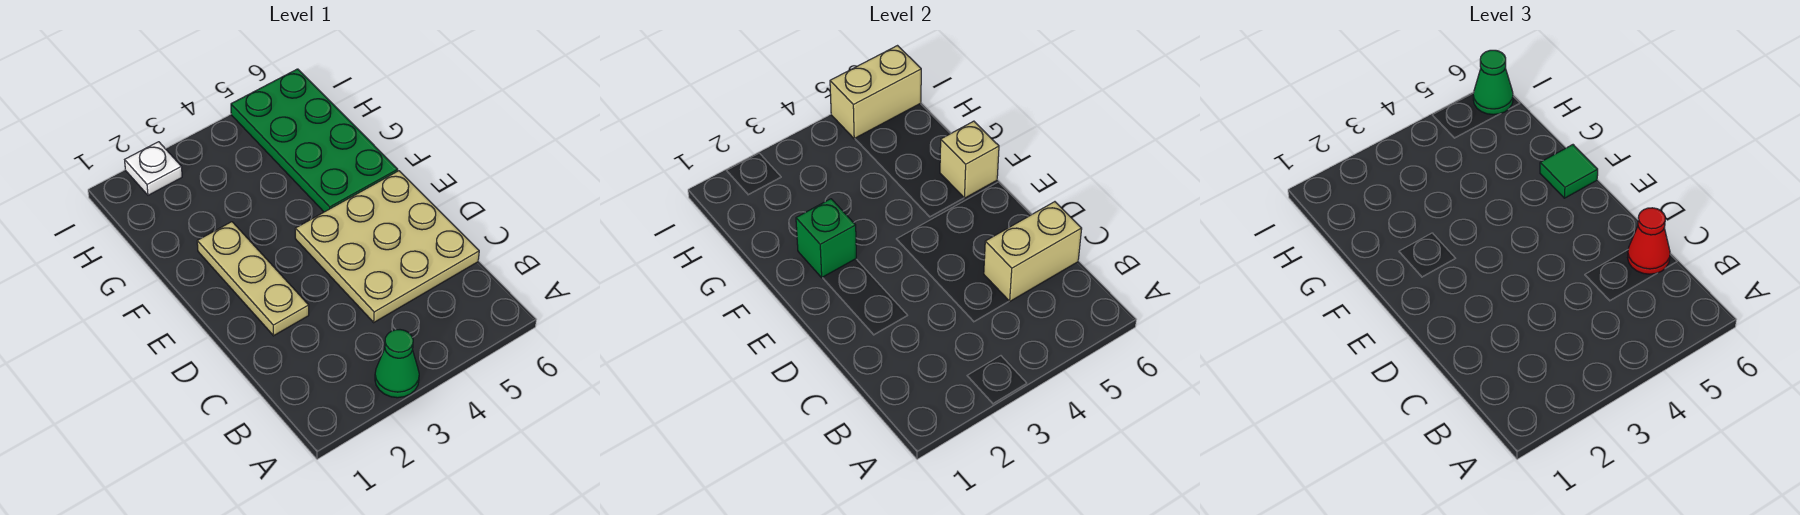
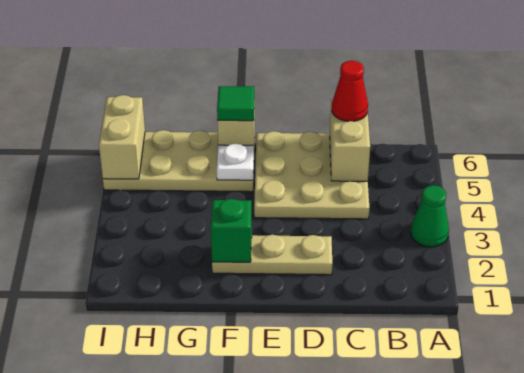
green plate F5:I6 level 1 -> tan plate F5:I6 level 1
white plate I2 level 1 -> white plate F5 level 2
green cone I6 level 3 -> none

